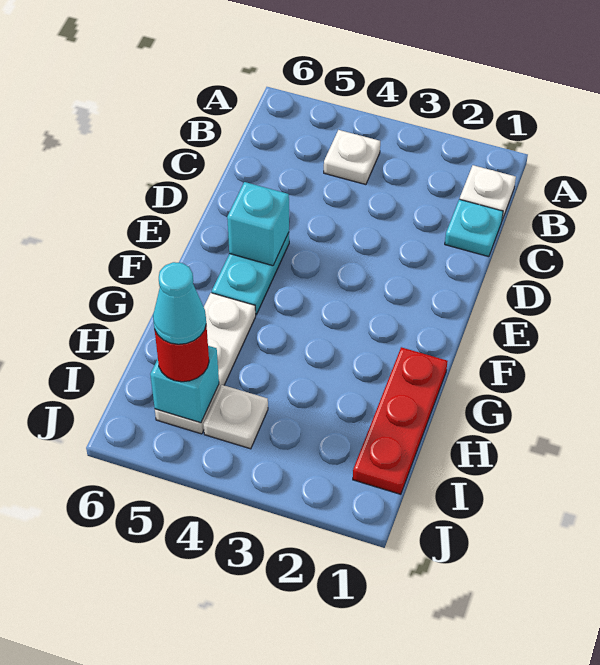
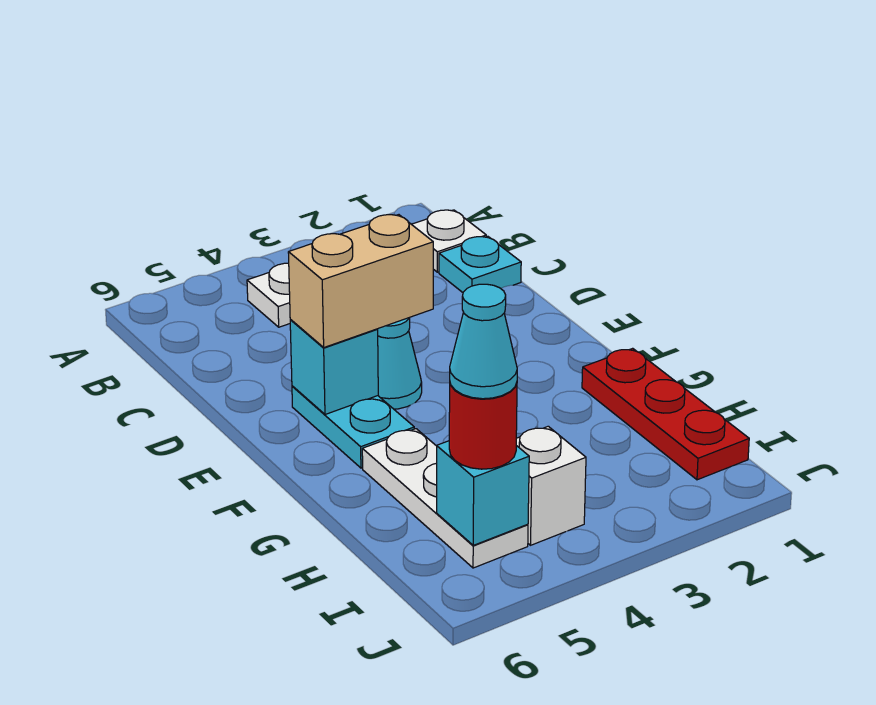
none -> cyan cone E4 level 1
none -> tan brick E4:E5 level 3
white plate I4 level 1 -> white brick I4 level 1

